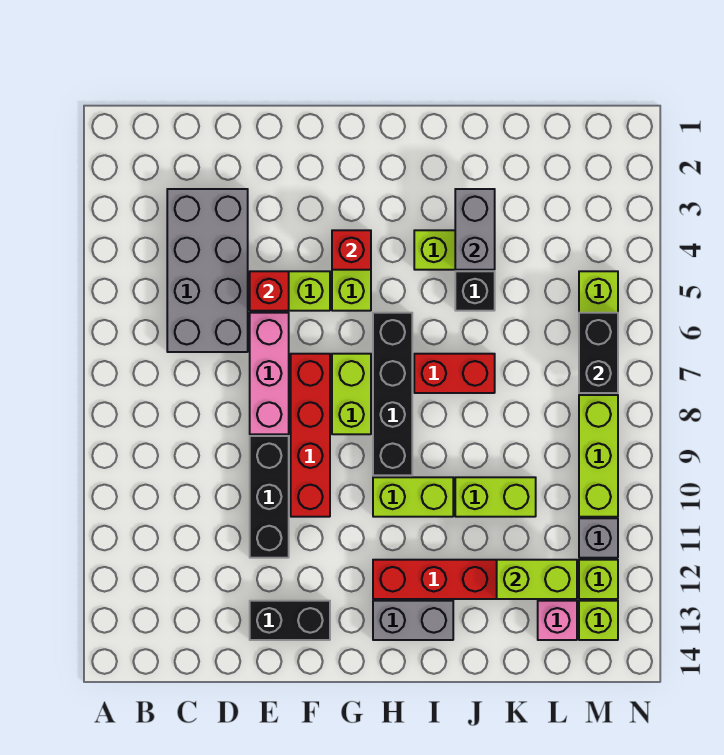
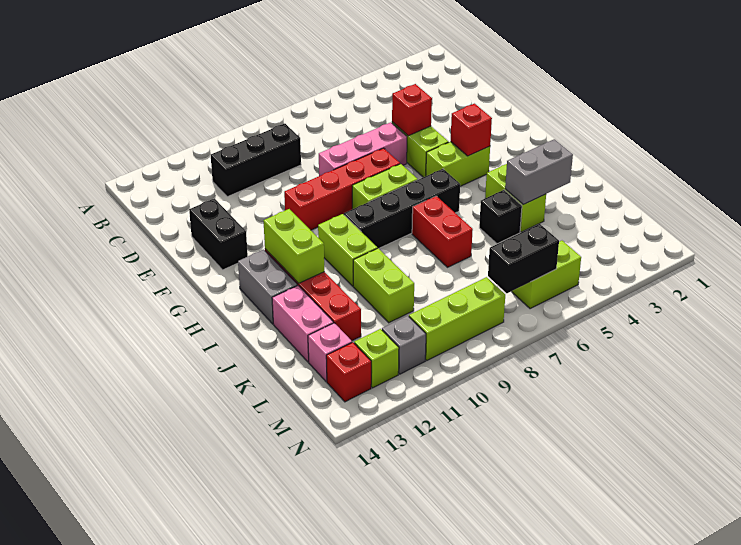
grey brick C3:D6 level 1 -> none
black brick E9:E11 level 1 -> black brick C9:C11 level 1
none -> pink brick J13:K13 level 1
lime brick K12:L12 level 2 -> lime brick H12:I12 level 2
lime brick M13 level 1 -> red brick M13 level 1

